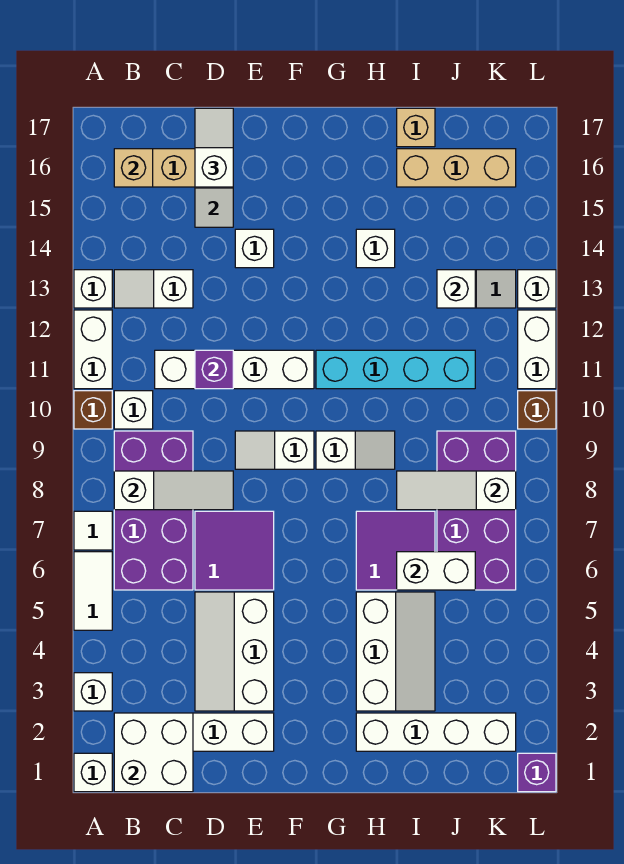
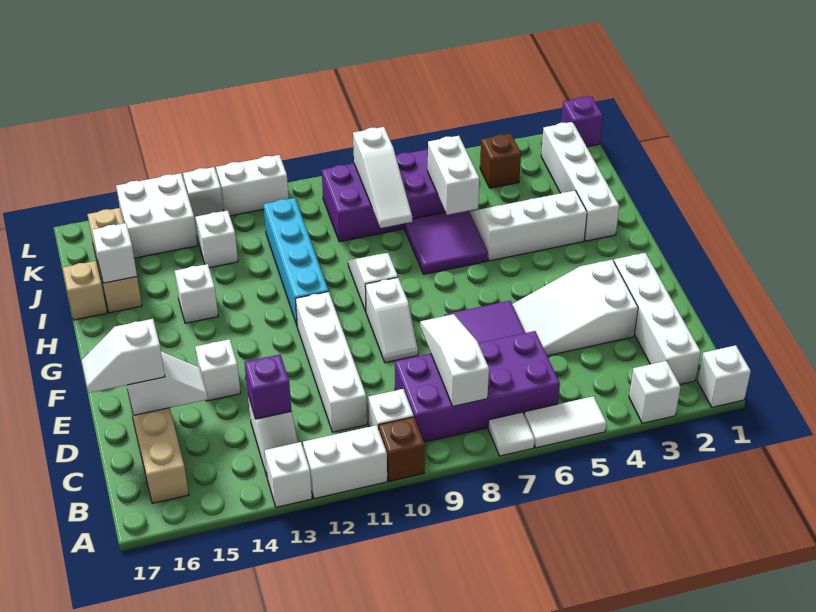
white brick B1:C2 level 2 -> white brick K14:L15 level 1
tan brick B16 level 2 -> none
white slope D3:E5 level 1 top E -> white slope D3:E5 level 1 top 3
purple brick D11 level 2 -> purple brick C13 level 2
white brick J13 level 2 -> white brick I16 level 2
brown brick L10 level 1 -> brown brick K4 level 1

